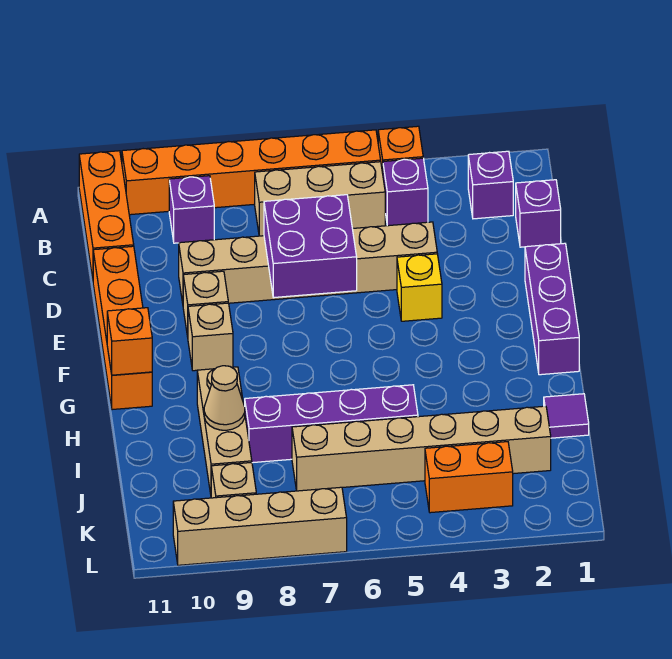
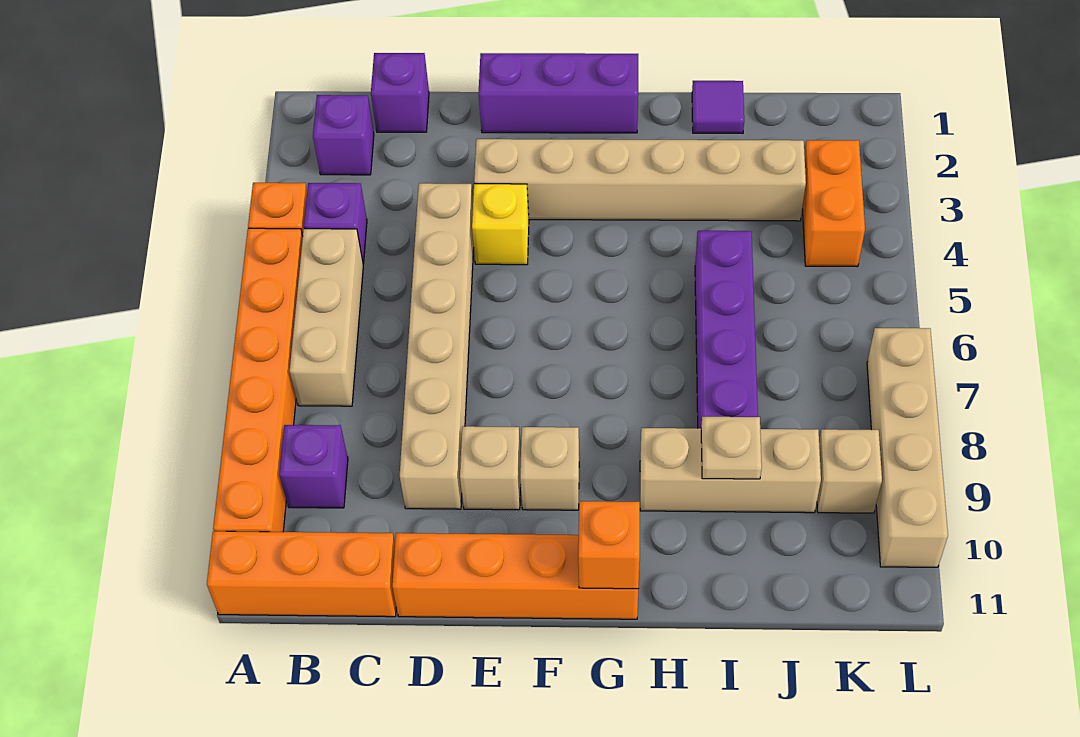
purple brick D6:E7 level 2 -> none
tan cone I9 level 2 -> tan plate I9 level 2
tan brick J2:J7 level 1 -> tan brick E3:J3 level 1

